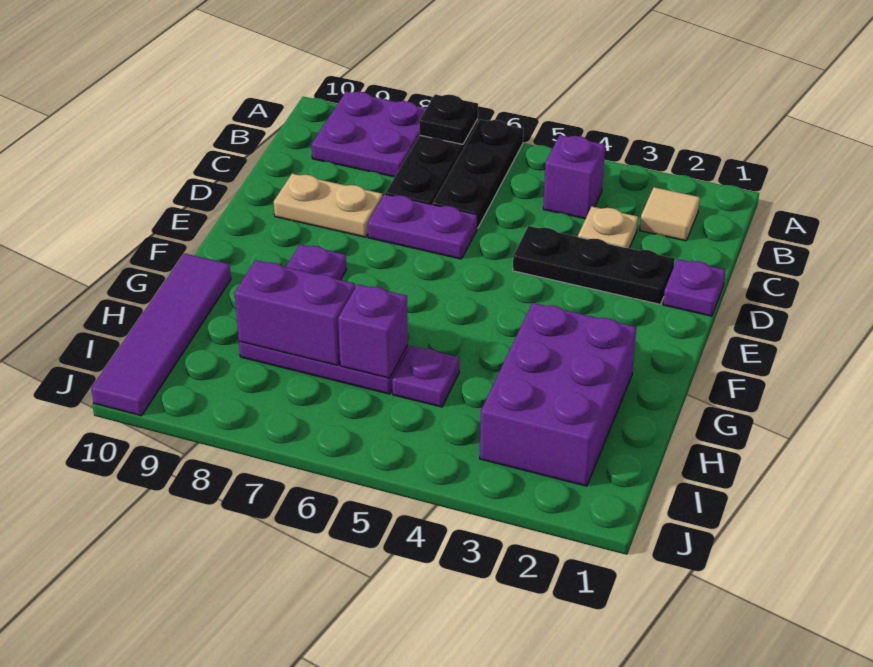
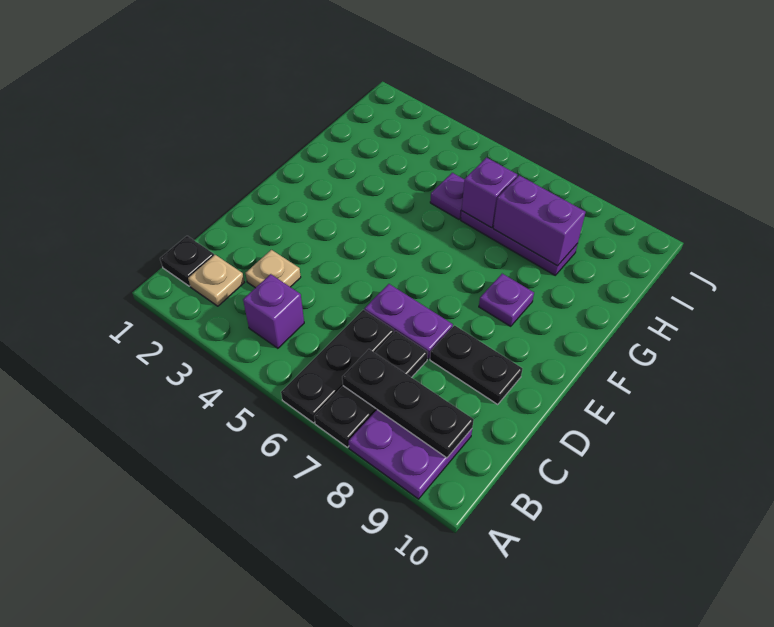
black plate A7 level 2 -> black plate B1 level 1
tan tile B2 level 1 -> tan plate B2 level 1
purple plate D1 level 1 -> none
black plate D2:D4 level 1 -> black plate B7:B9 level 2
tan plate D8:D9 level 1 -> black plate D8:D9 level 1
purple brick G2:I3 level 1 -> none
purple tile G10:J10 level 1 -> none

